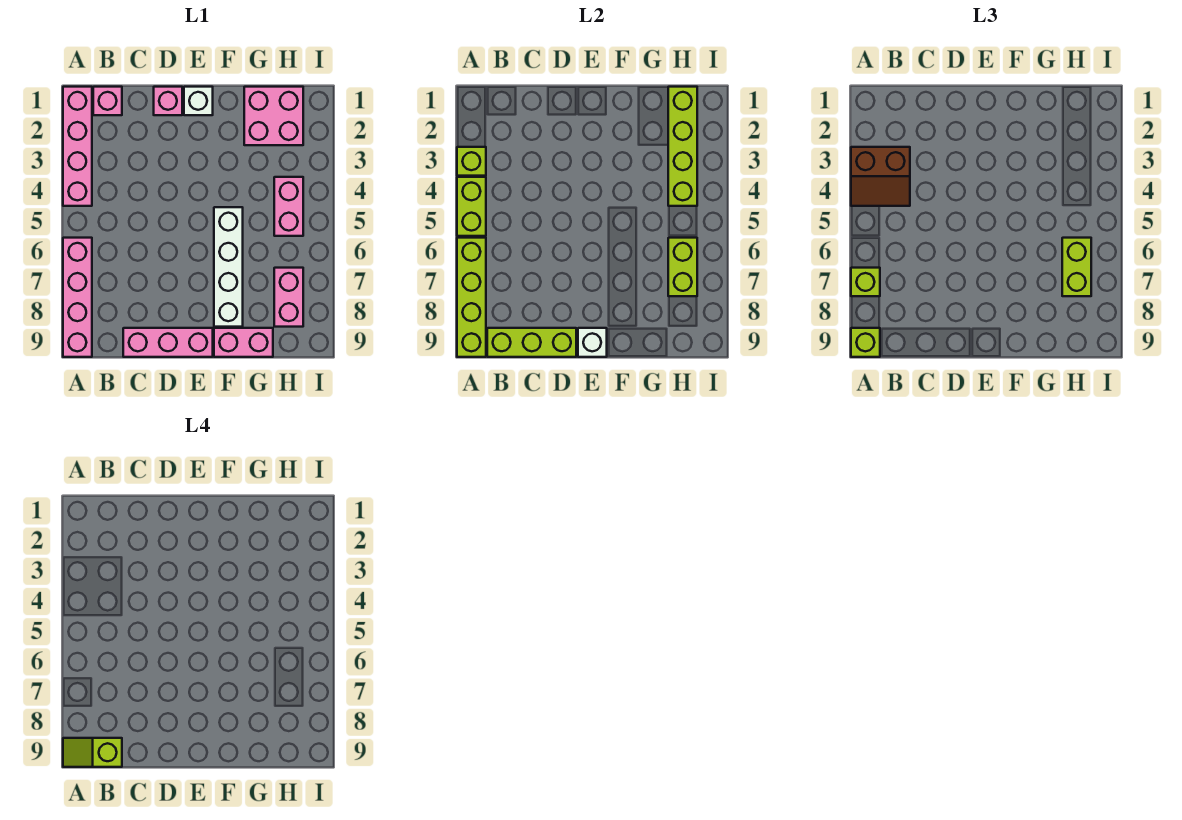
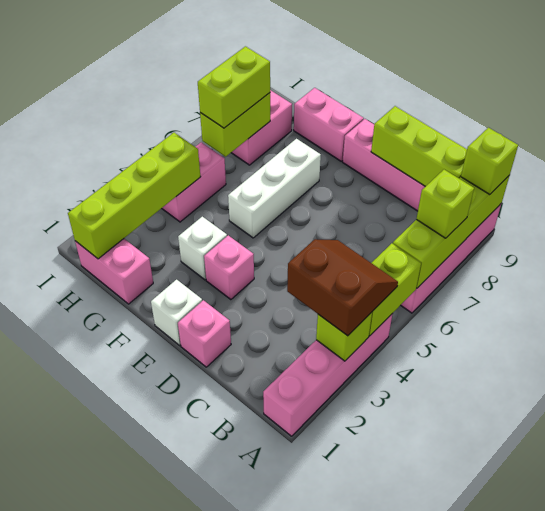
lime slope A9:B9 level 4 top B -> none
pink brick B1 level 1 -> pink brick E3 level 1
white brick E9 level 2 -> white brick F3 level 1
white brick F5:F8 level 1 -> white brick F5:F7 level 1
pink brick G1:H2 level 1 -> pink brick G1:H1 level 1

